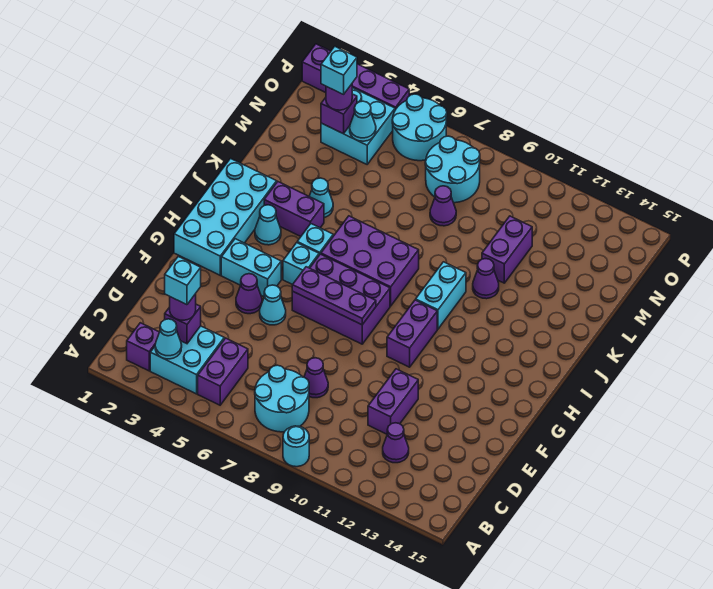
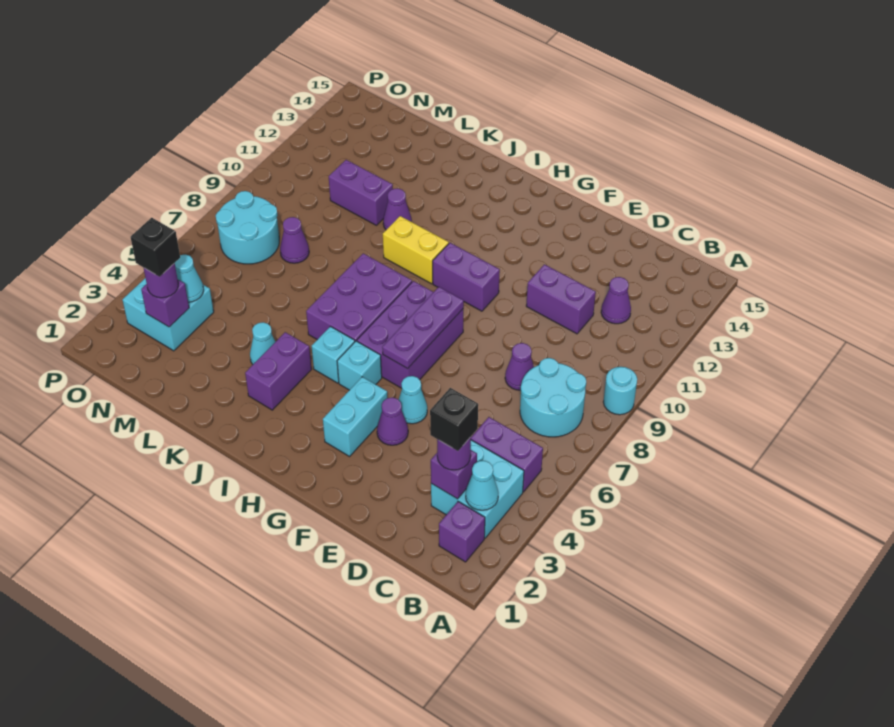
cyan brick C3 level 4 -> black brick C3 level 4
cyan brick G1:J2 level 1 -> none
cyan cone I3 level 1 -> none
cyan brick I10:J10 level 1 -> yellow brick I10:J10 level 1
cyan brick N3 level 4 -> black brick N3 level 4
cyan round brick O5:P6 level 1 -> none
purple brick P1:P4 level 1 -> none

